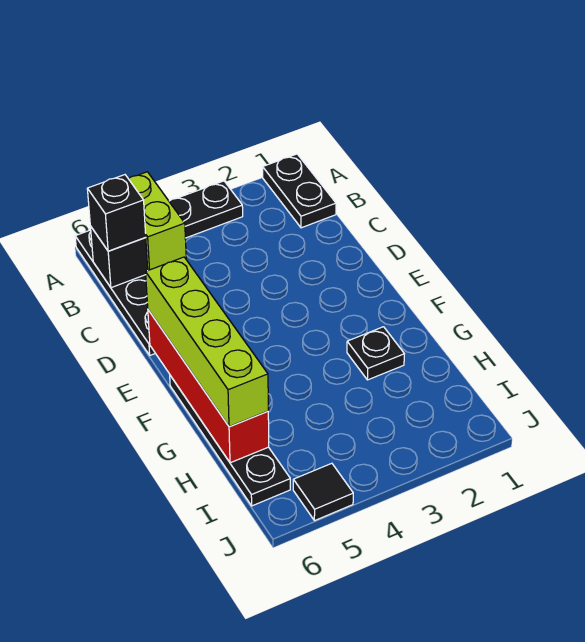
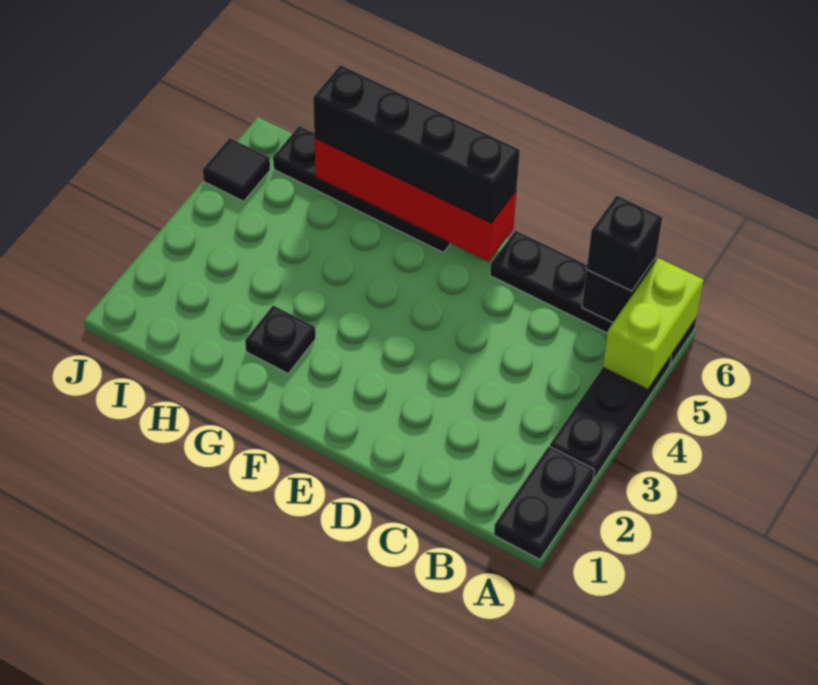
black plate A1:B1 level 1 -> black plate A1:A2 level 1
lime brick A5:B5 level 2 -> lime brick A5:A6 level 2
lime brick E6:H6 level 3 -> black brick E6:H6 level 3

